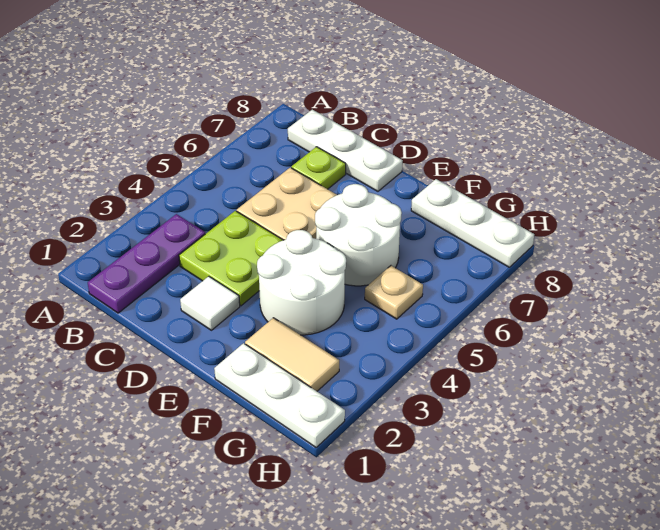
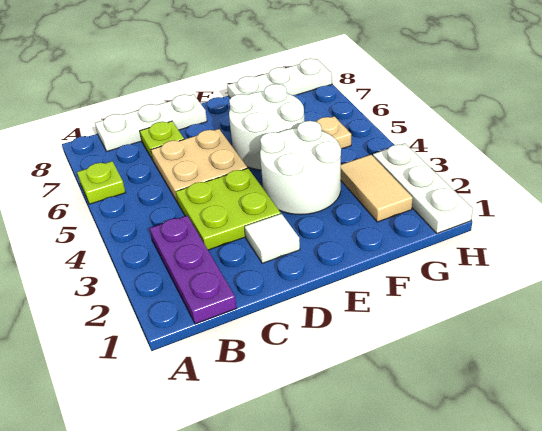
none -> lime plate A6 level 1
white plate F1:H1 level 1 -> white plate H1:H3 level 1
tan tile F2:G2 level 1 -> tan tile G2:G3 level 1

